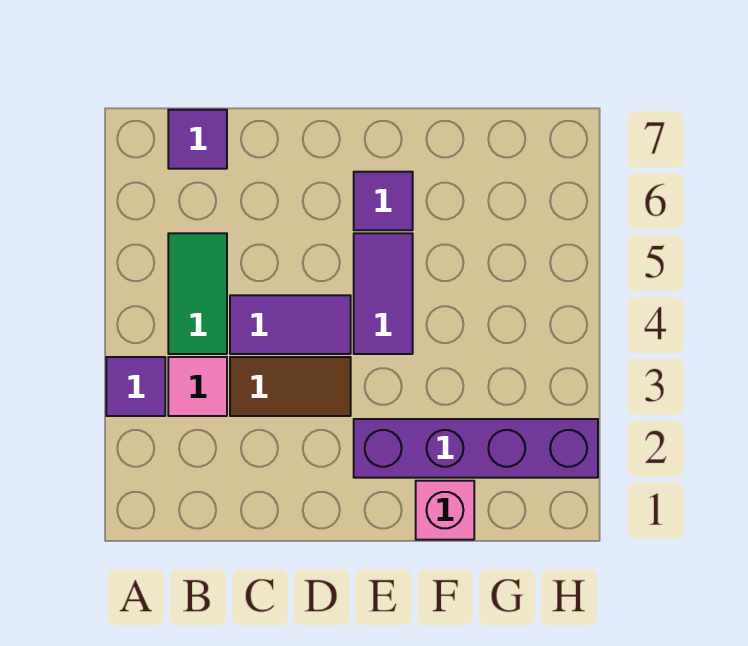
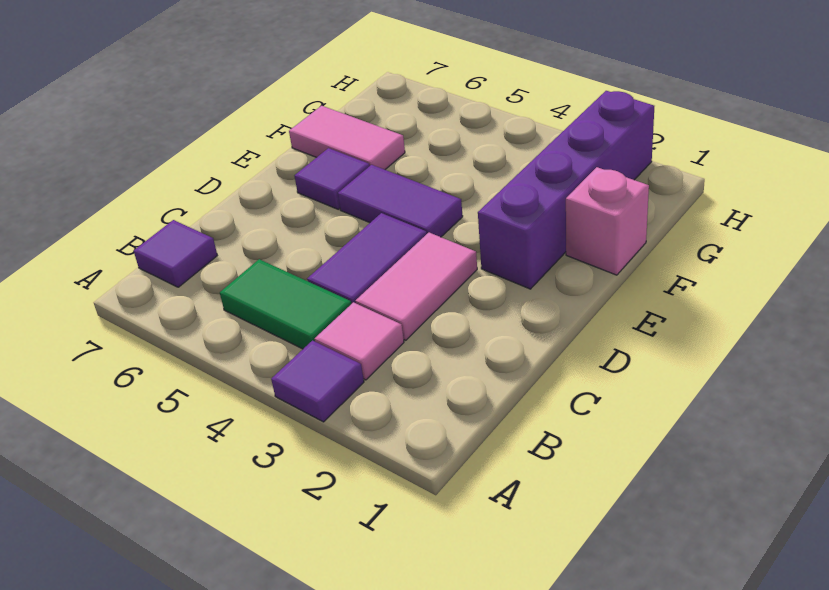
brown tile C3:D3 level 1 -> pink tile C3:D3 level 1
none -> pink tile F6:F7 level 1

